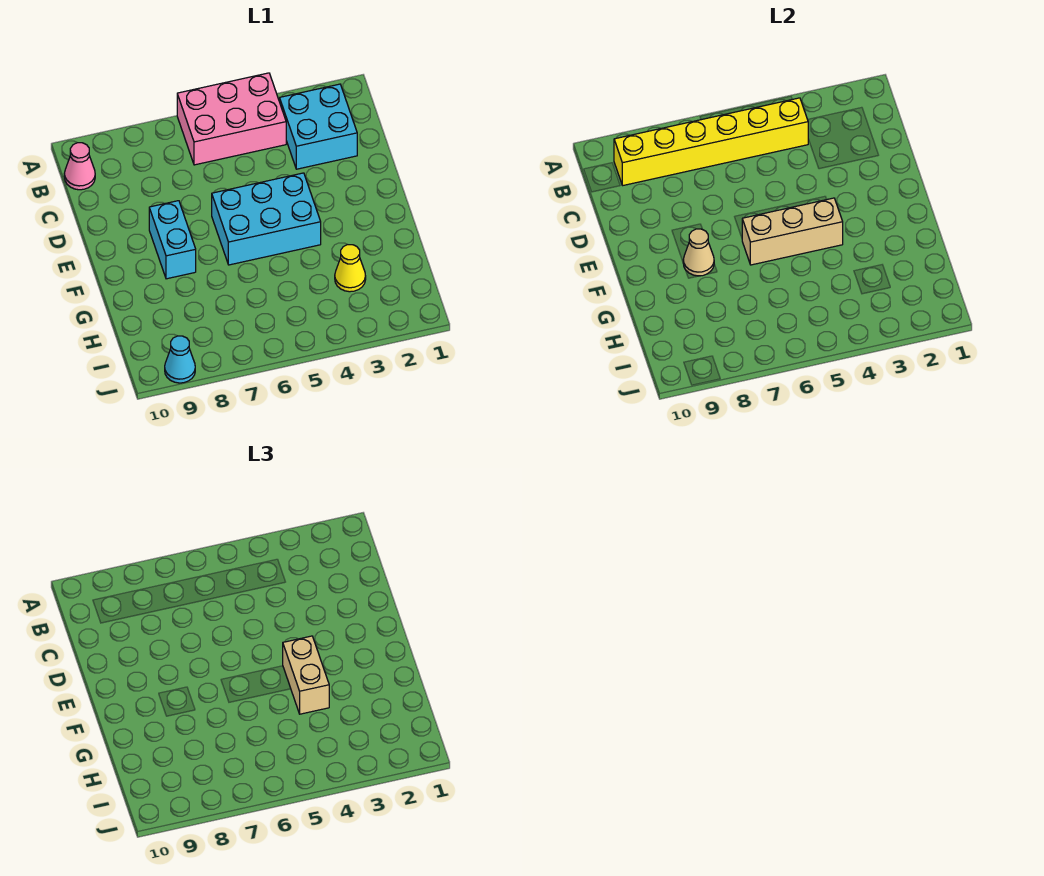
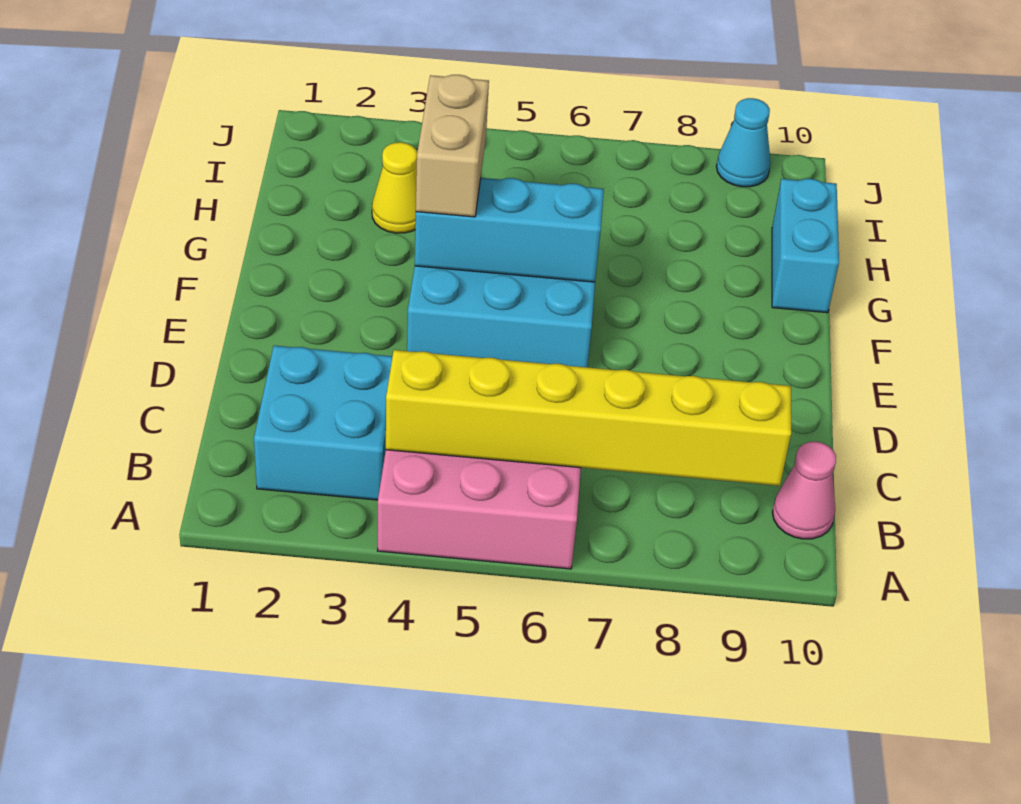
cyan brick E8:F8 level 1 -> cyan brick G10:H10 level 1
tan brick F4:F6 level 2 -> cyan brick F4:F6 level 2
tan cone F8 level 2 -> none

